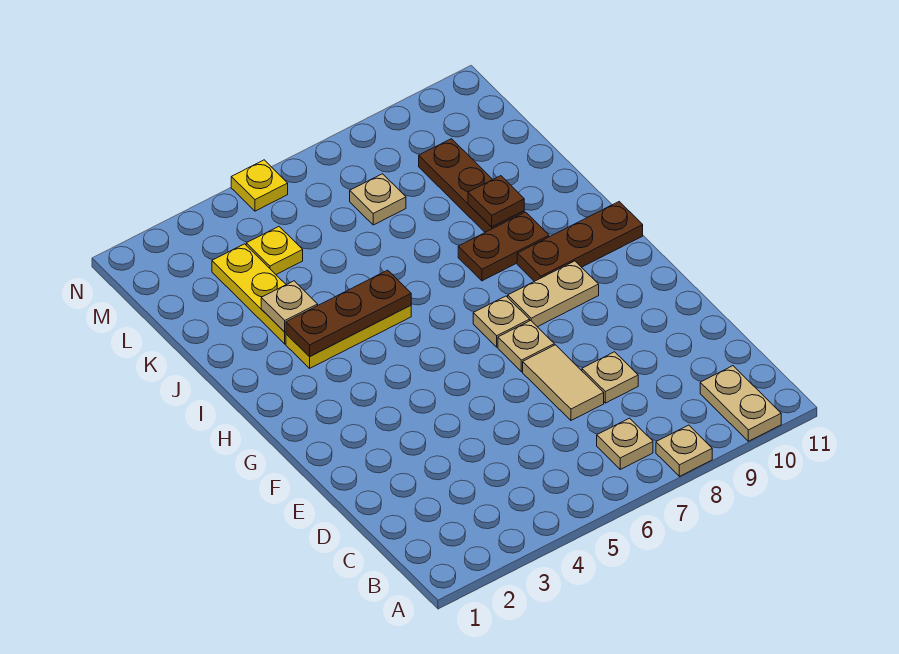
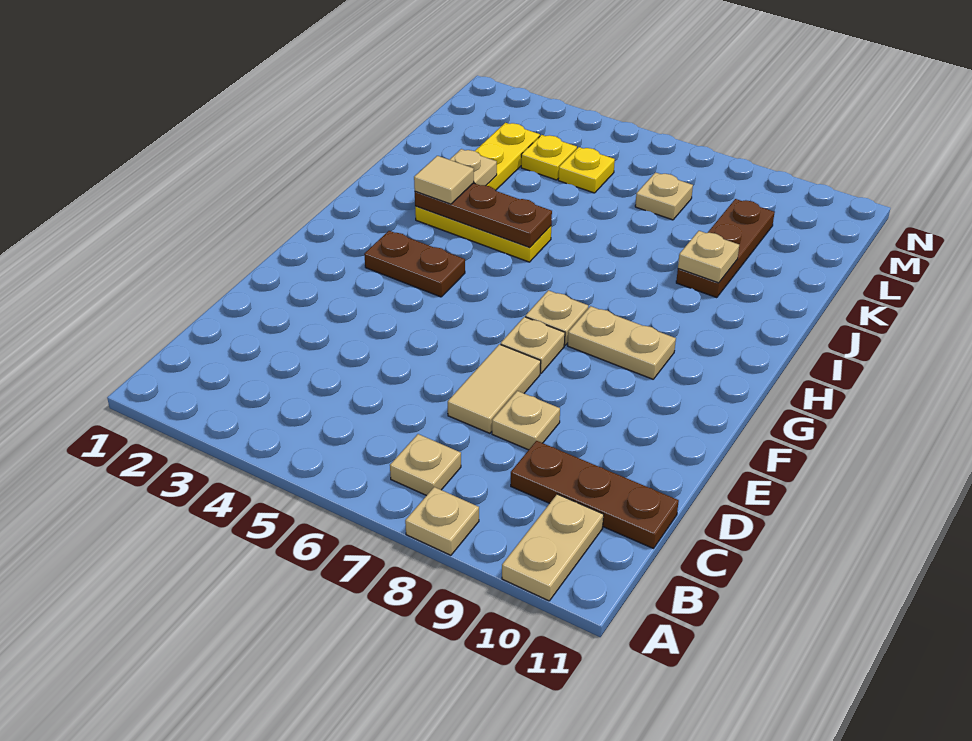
brown plate H9:H11 level 1 -> brown plate C9:C11 level 1
none -> tan tile I3 level 3
brown plate I8:I9 level 1 -> brown plate G3:G4 level 1
brown plate J9 level 2 -> tan plate J9 level 2
yellow plate N5 level 1 -> yellow plate L5 level 1

